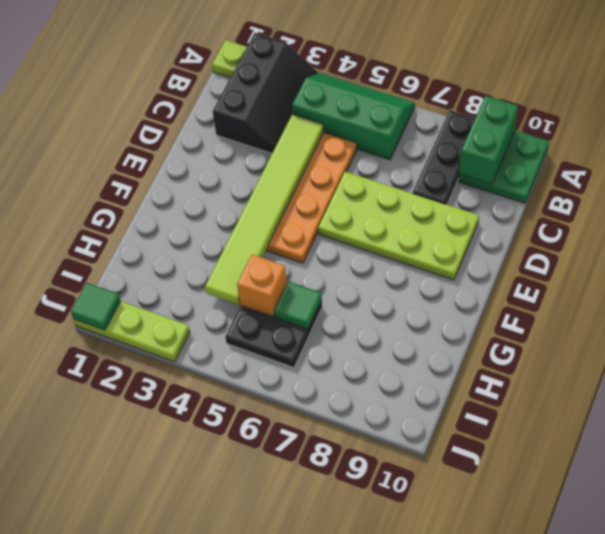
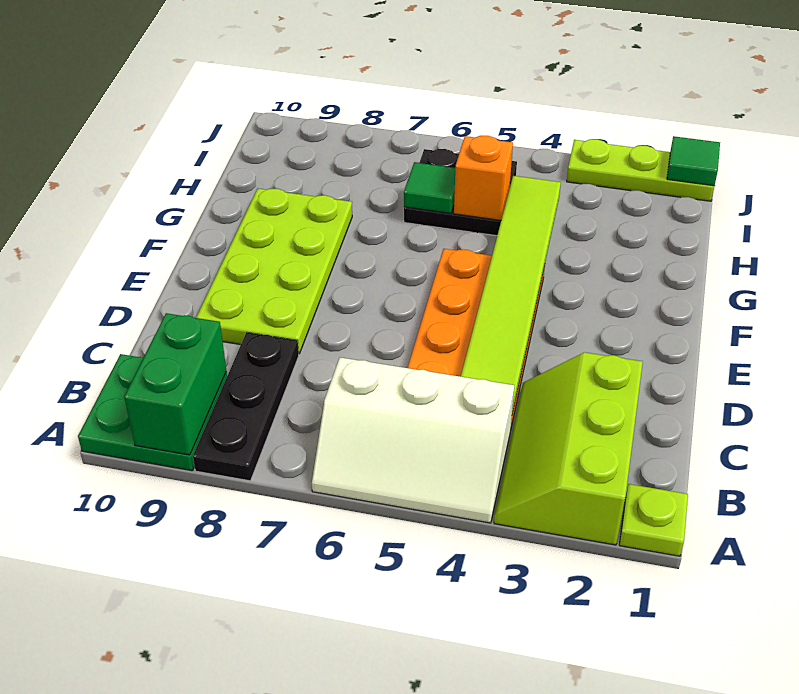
black slope A2:C3 level 1 top 2 -> lime slope A2:C3 level 1 top 2
green slope A4:B6 level 1 top B -> white slope A4:B6 level 1 top B
lime plate D6:E9 level 1 -> lime plate D8:G9 level 1

